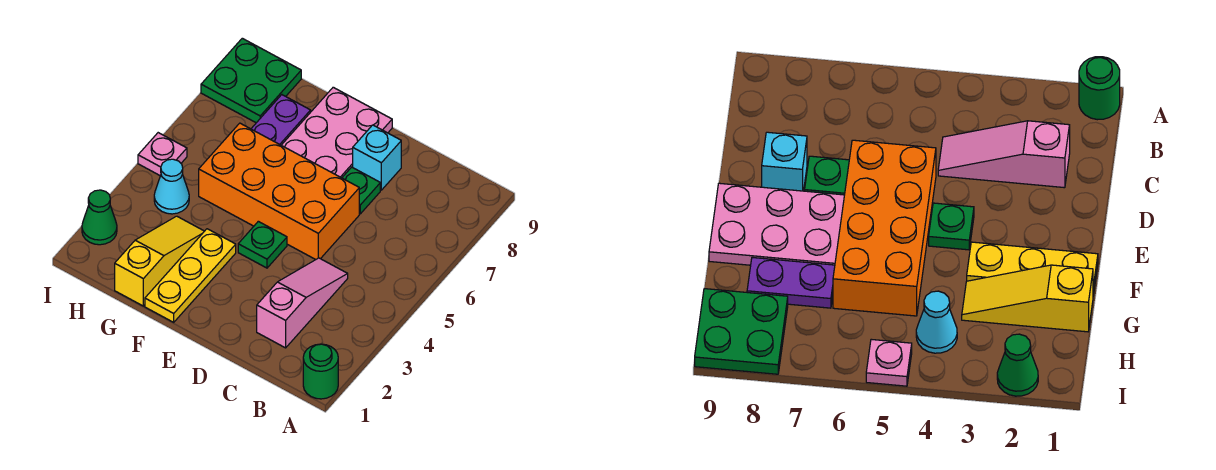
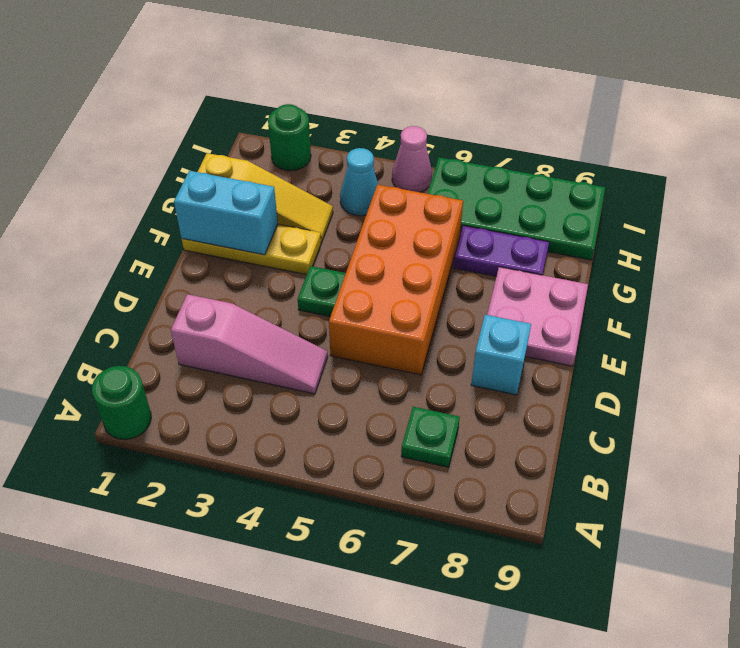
green plate D7 level 1 -> green plate B7 level 1
pink plate E7:F9 level 1 -> pink plate E8:F9 level 1
none -> cyan brick F1:F2 level 2
green plate H8:I9 level 1 -> green plate H6:I9 level 1
green cone I2 level 1 -> green round brick I2 level 1
pink plate I5 level 1 -> pink cone I5 level 1

